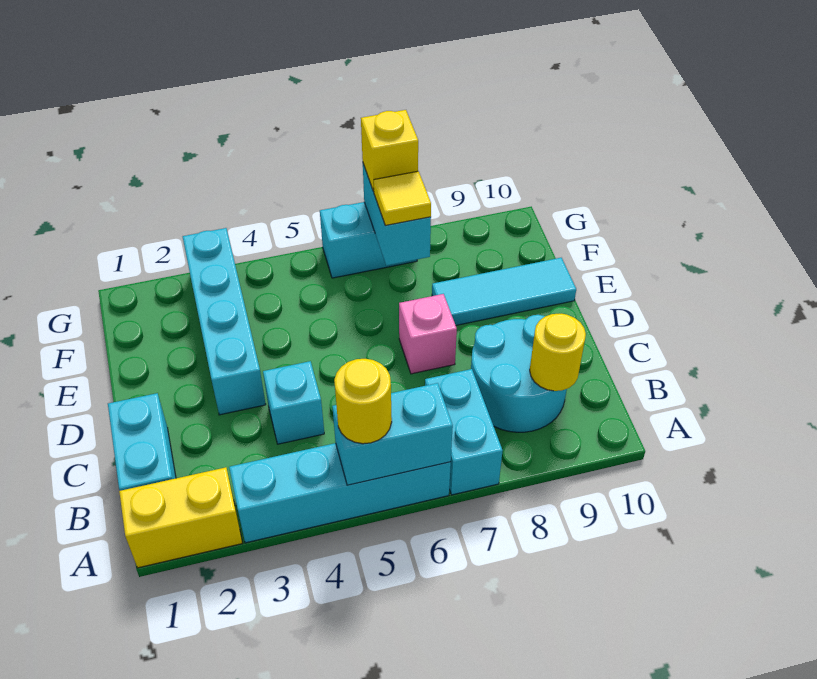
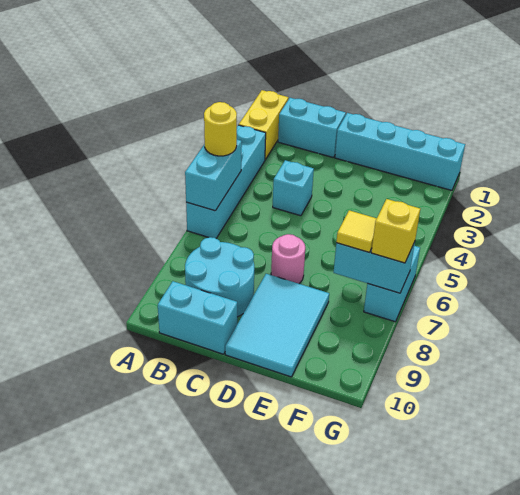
cyan brick A7:B7 level 1 -> cyan brick B10:C10 level 1
yellow round brick B9 level 2 -> none
cyan brick D3:G3 level 1 -> cyan brick D1:G1 level 1
pink brick D7 level 1 -> pink round brick D7 level 1
cyan tile E8:E10 level 1 -> cyan tile D8:E10 level 1

